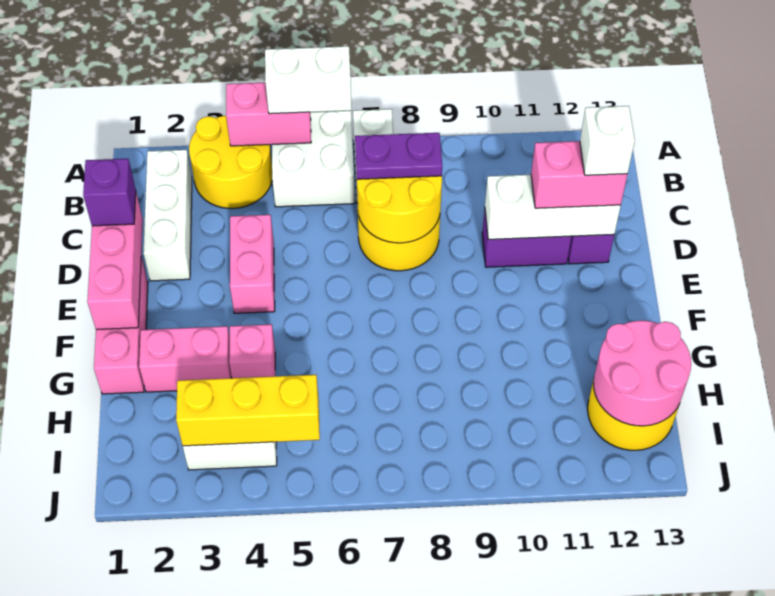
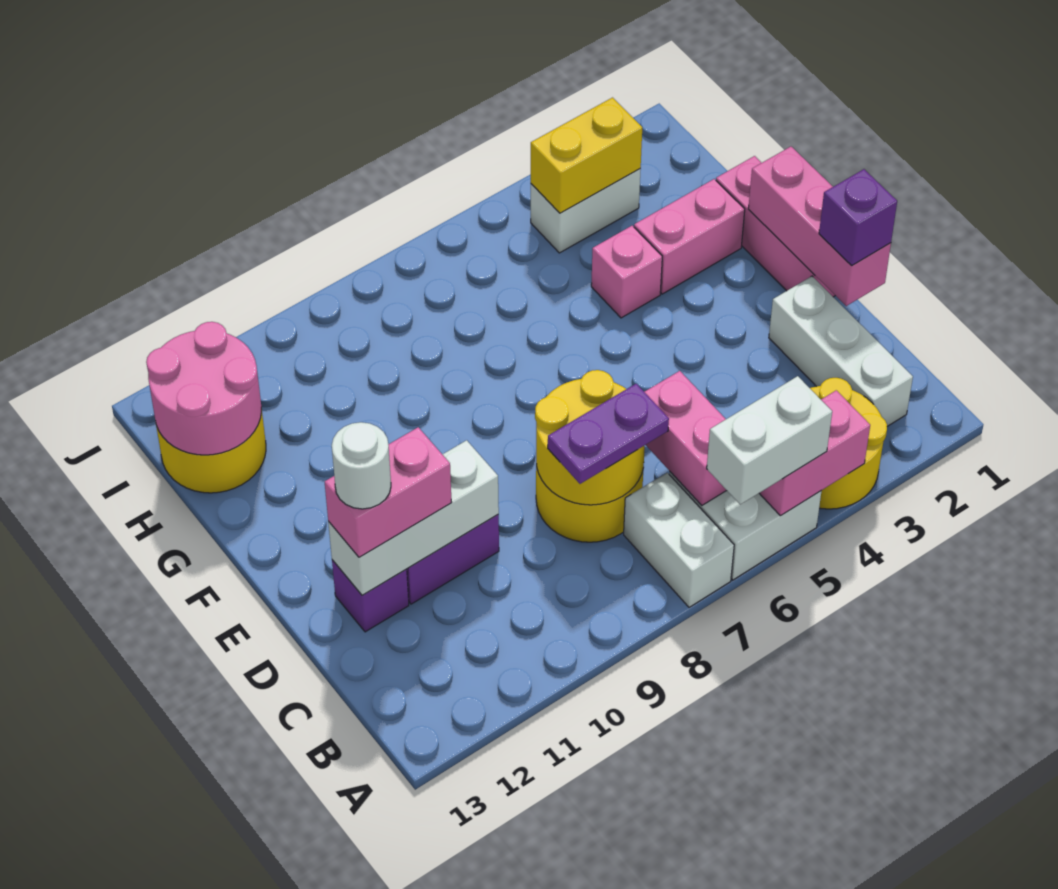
pink brick D4:E4 level 1 -> pink brick B6:C6 level 2
white brick D12 level 4 -> white round brick D12 level 4
yellow brick I3:I5 level 2 -> yellow brick I3:I4 level 2

